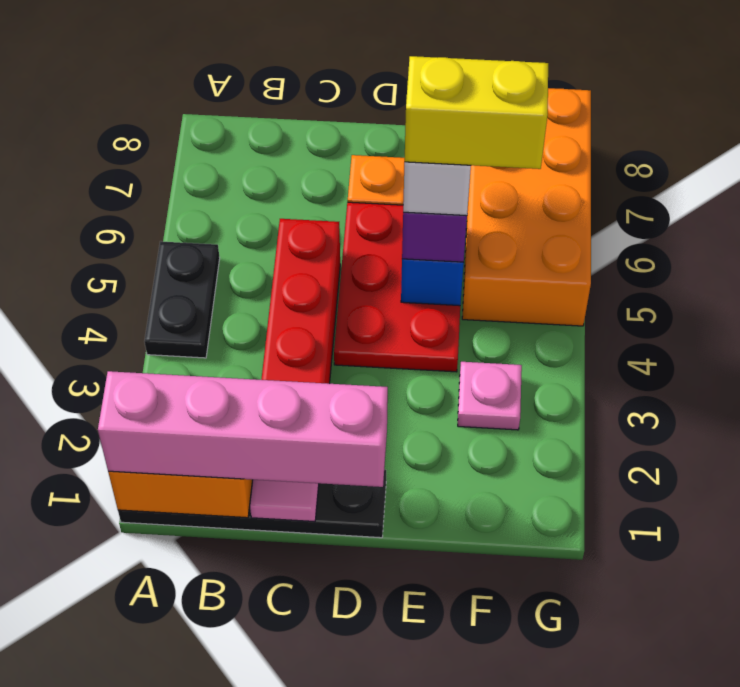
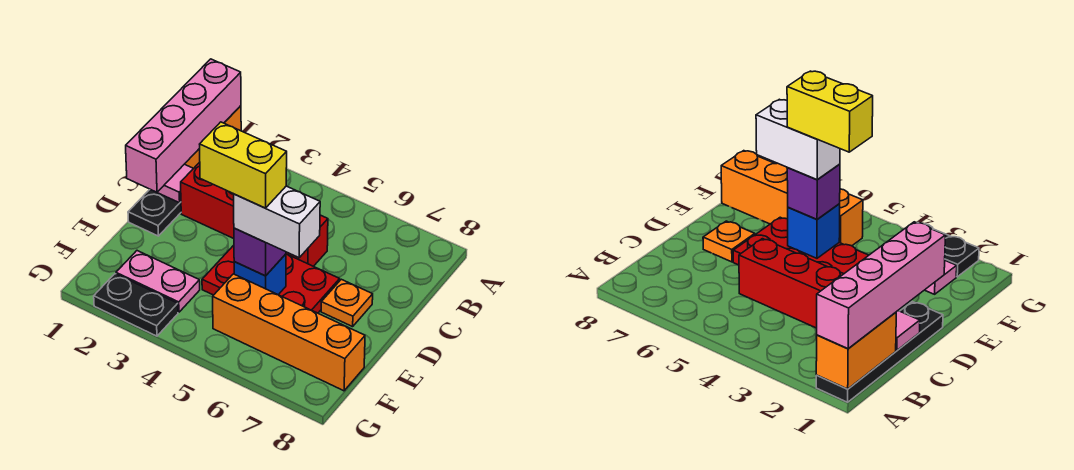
black plate A4:A5 level 1 -> black plate G2:G3 level 1
yellow brick E5:F5 level 5 -> yellow brick E4:E5 level 5
pink plate F3 level 1 -> pink plate F2:F3 level 1
orange brick F5:G8 level 1 -> orange brick F5:F8 level 1

